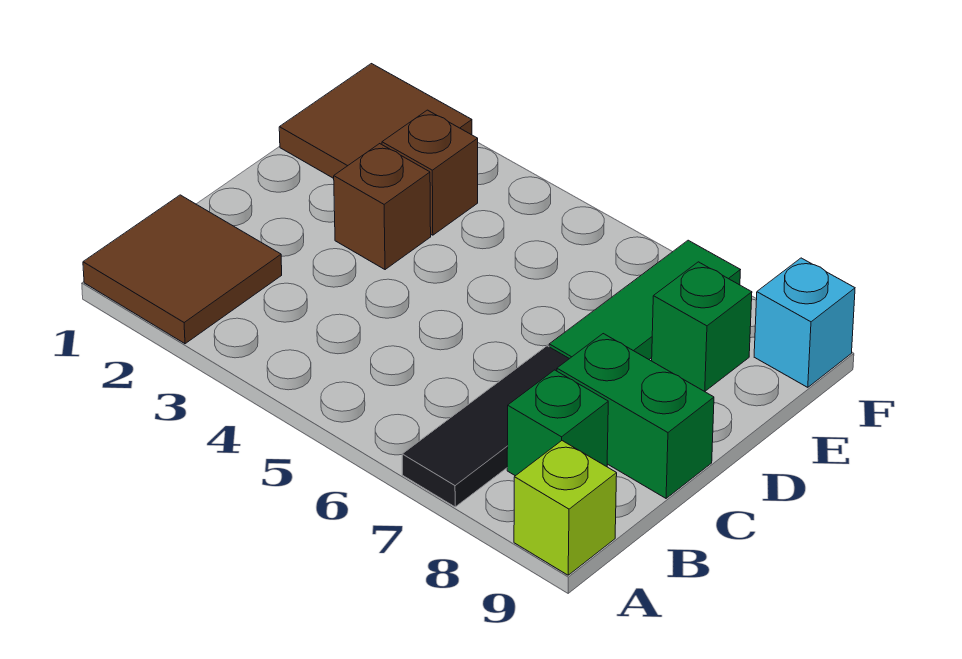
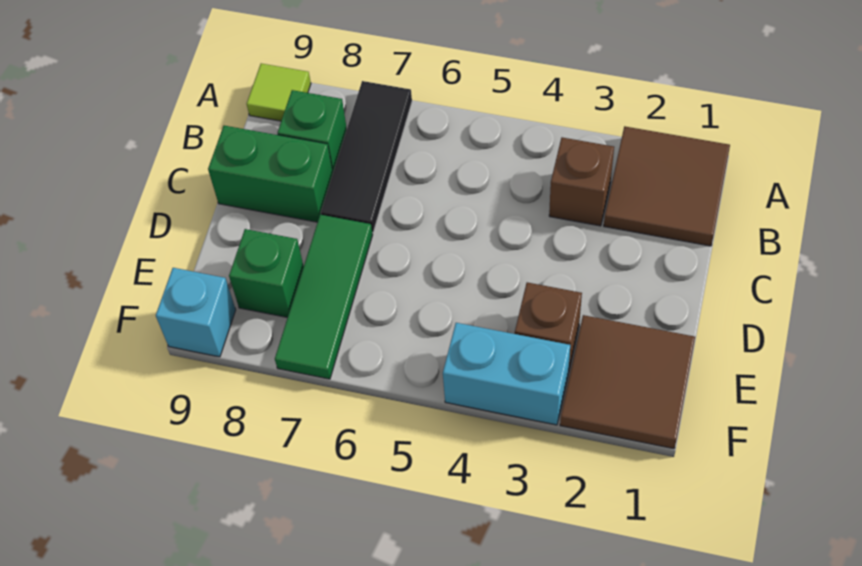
lime brick A9 level 1 -> lime tile A9 level 1
brown brick D3 level 1 -> brown brick B3 level 1
none -> cyan brick F3:F4 level 1

